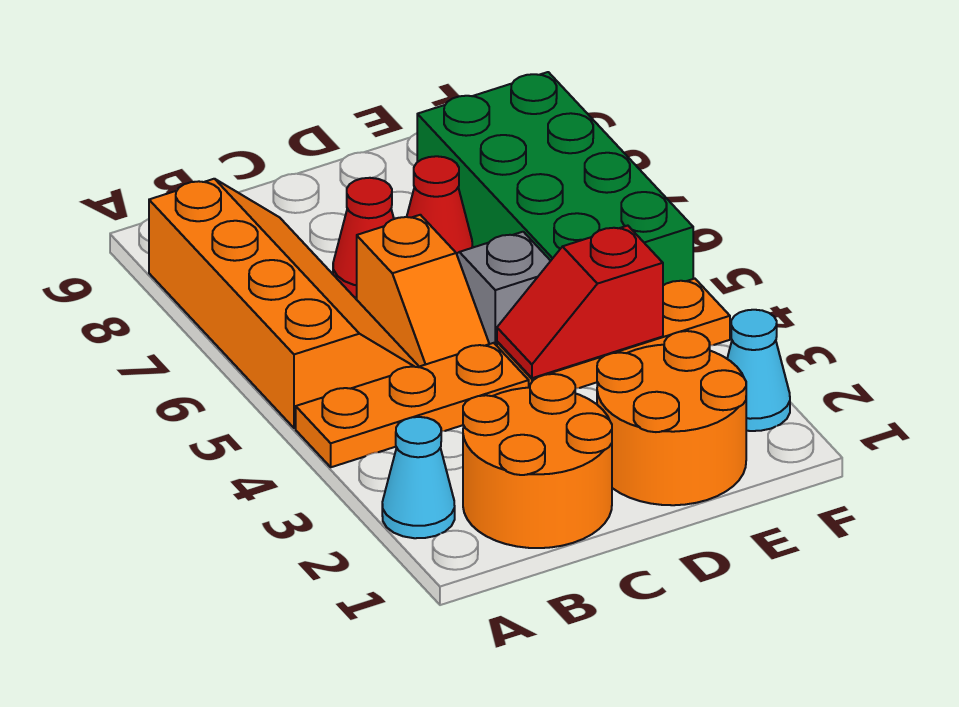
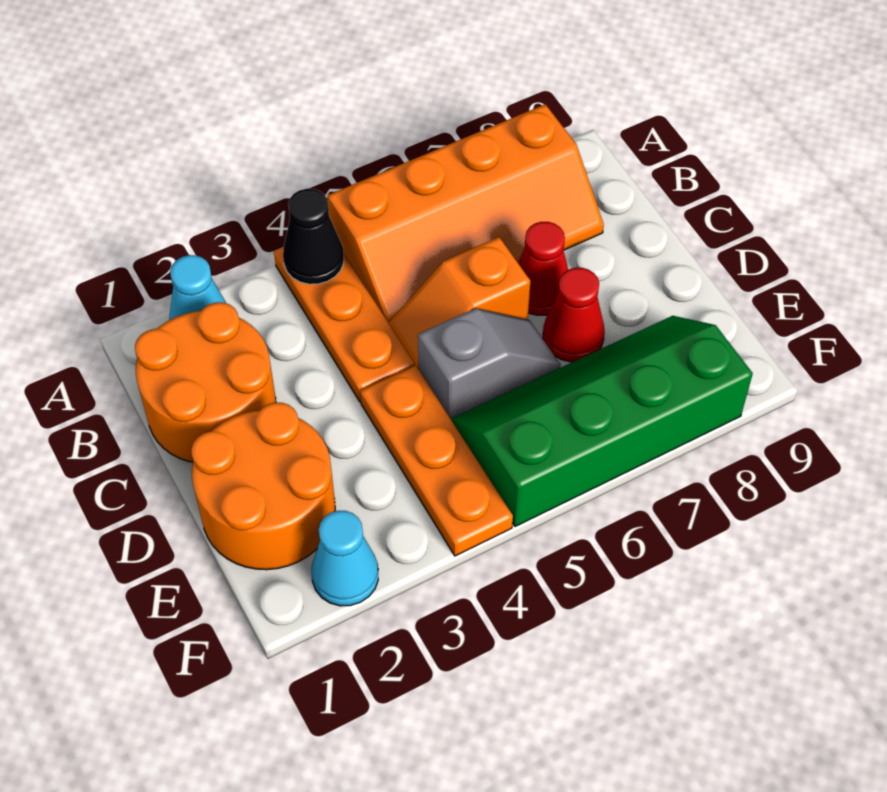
none -> black cone A4 level 2
red slope D4:E4 level 2 top E -> none
green brick E5:F8 level 1 -> green slope E5:F8 level 1 top F

